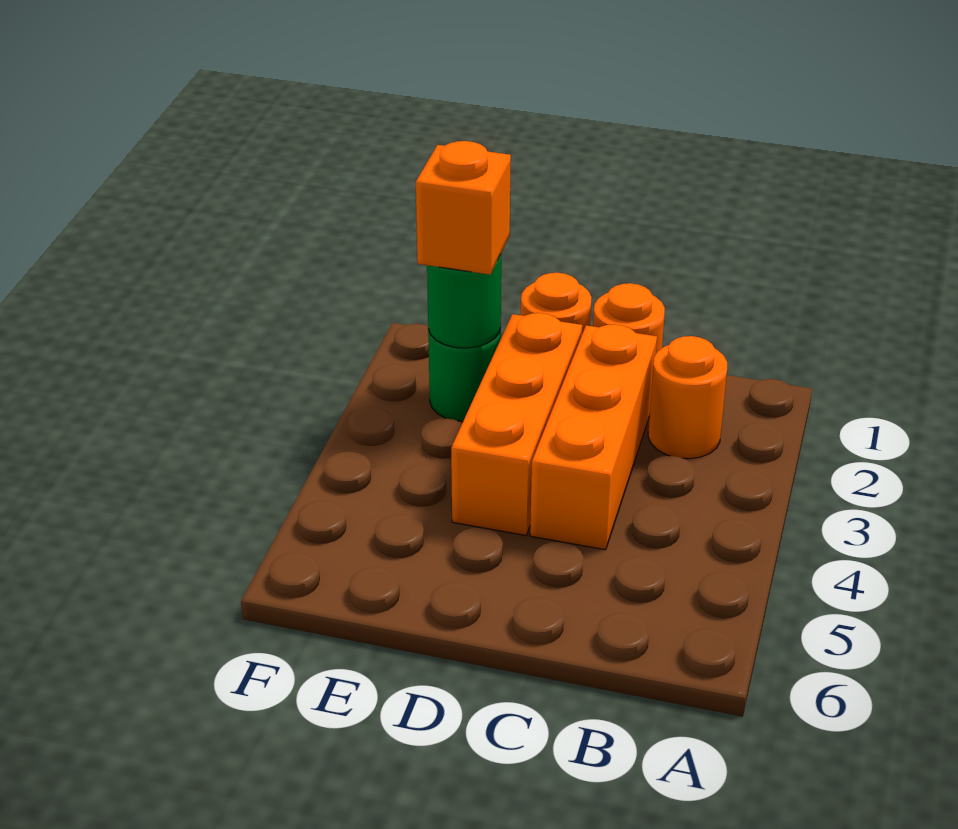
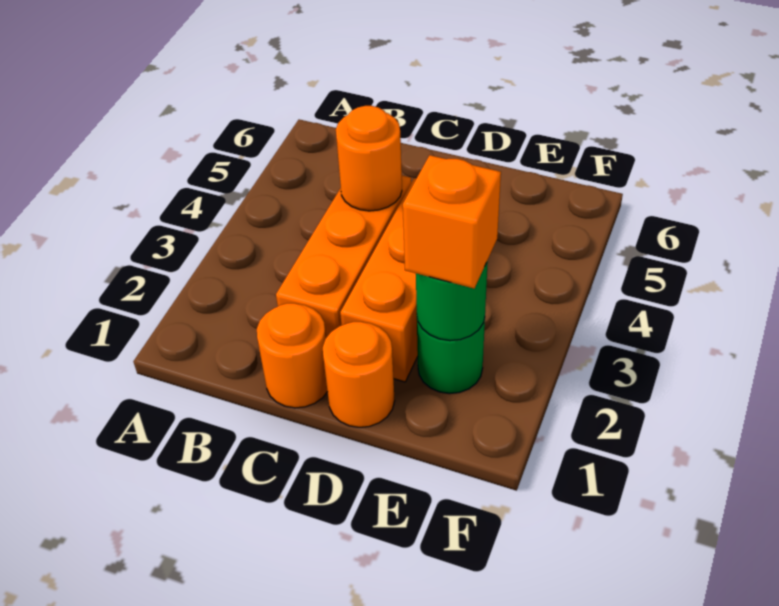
orange round brick B2 level 1 -> orange round brick C4 level 2

